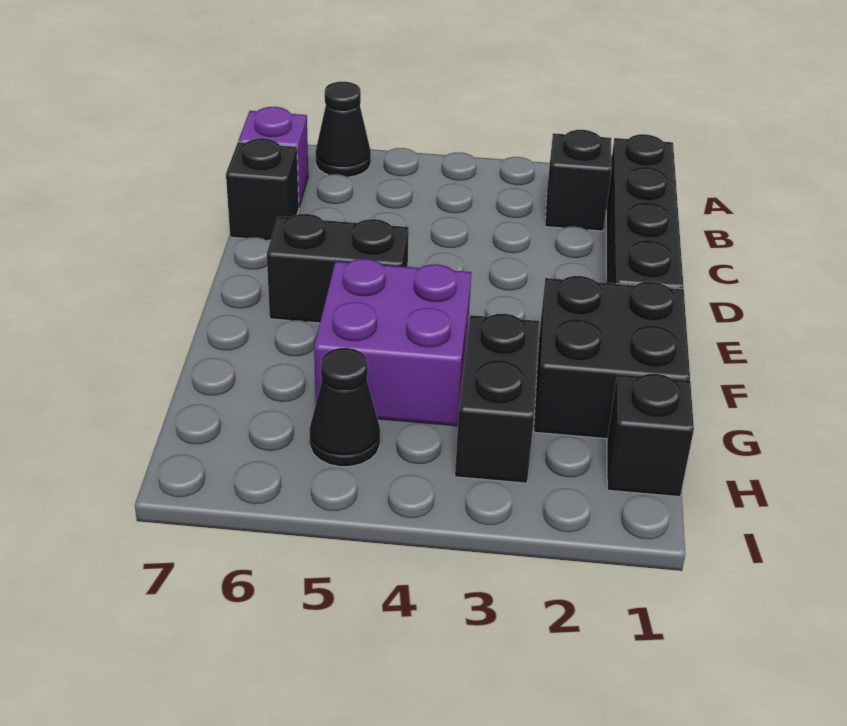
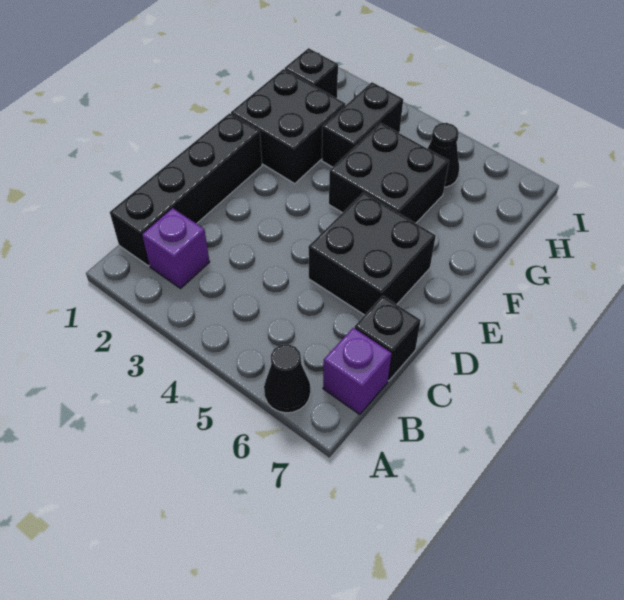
black brick B2 level 1 -> purple brick B2 level 1
black brick E5:E6 level 1 -> black brick D5:E6 level 1
purple brick F4:G5 level 1 -> black brick F4:G5 level 1

